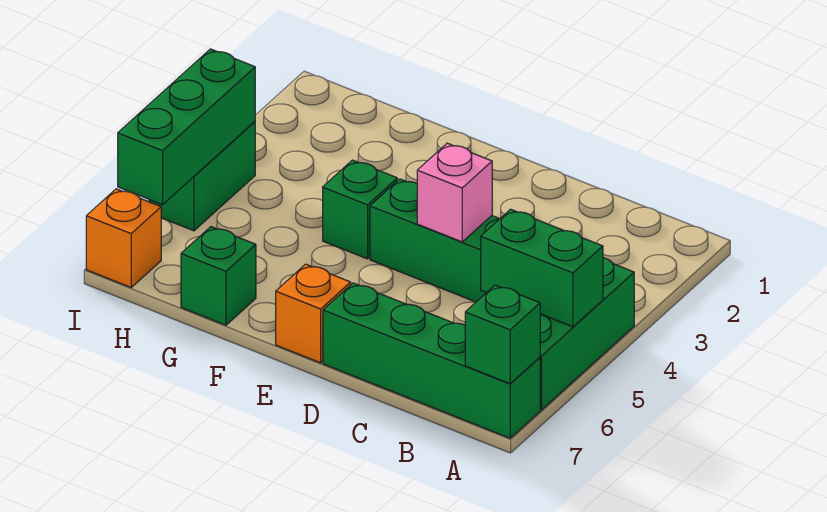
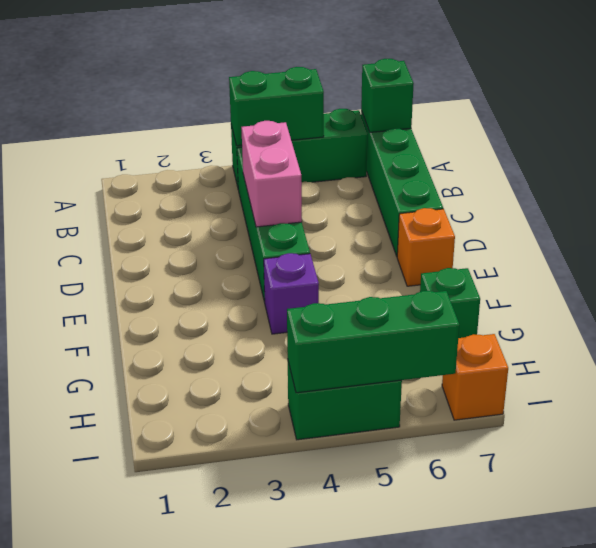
green brick A5:B5 level 2 -> green brick A4:A5 level 2
pink brick D4 level 2 -> pink brick C4:D4 level 2
green brick F4 level 1 -> purple brick F4 level 1

